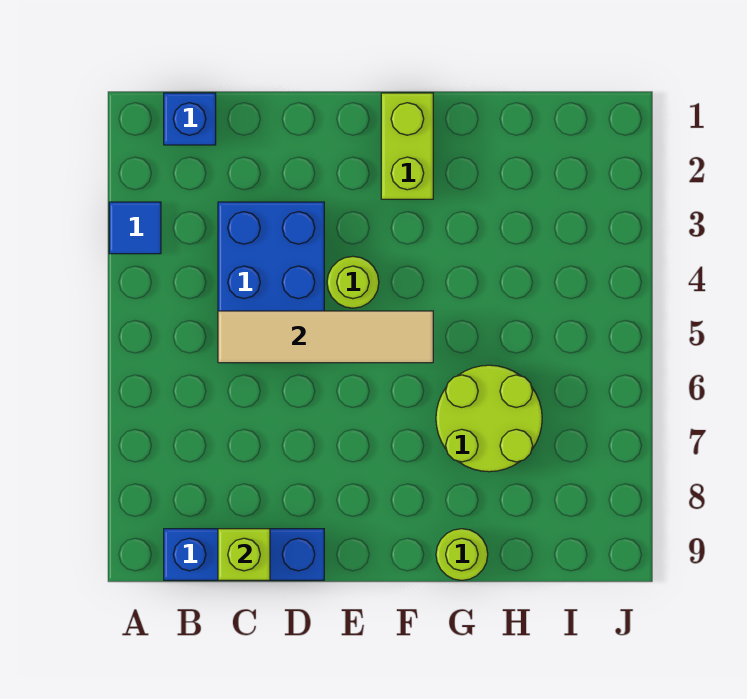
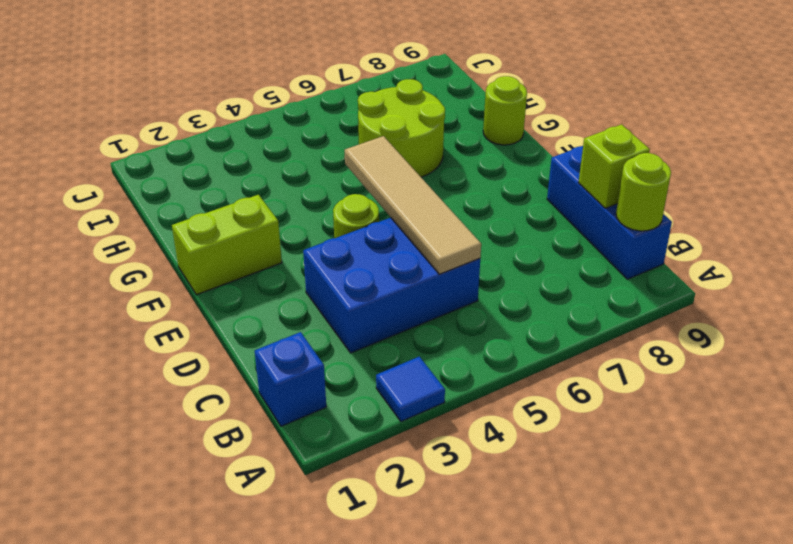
none -> lime round brick B9 level 2

